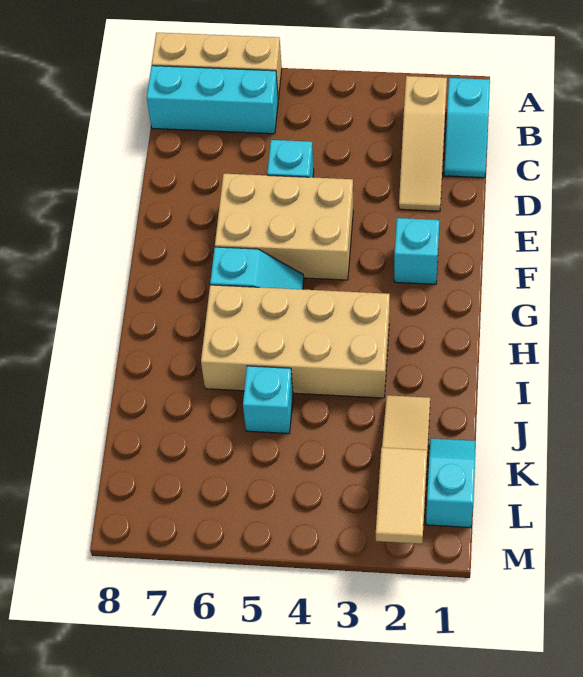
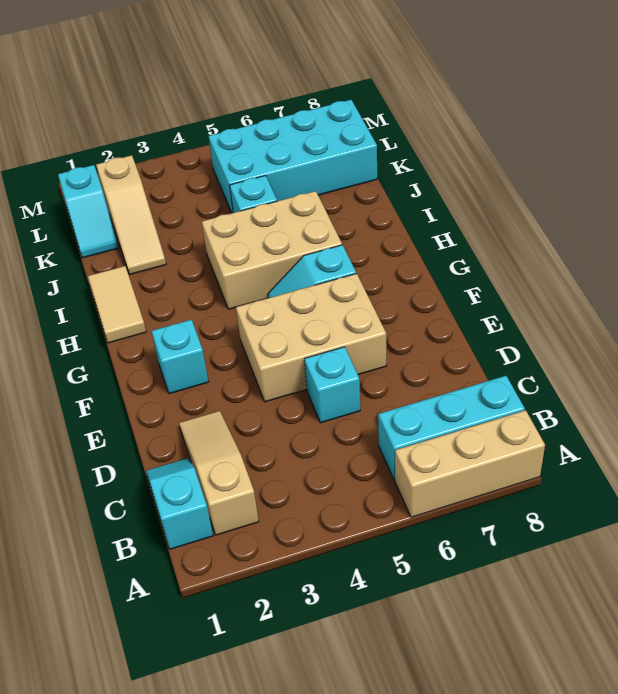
tan brick H3:I6 level 1 -> tan brick H4:I6 level 1
none -> cyan brick K5:L8 level 1
tan tile L2:M2 level 2 -> tan tile H1:I1 level 1

